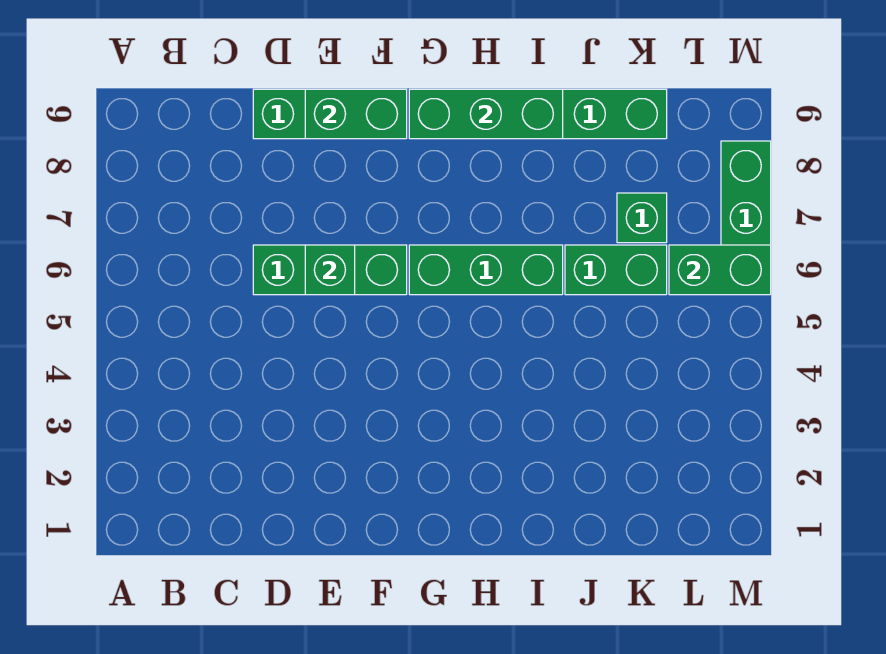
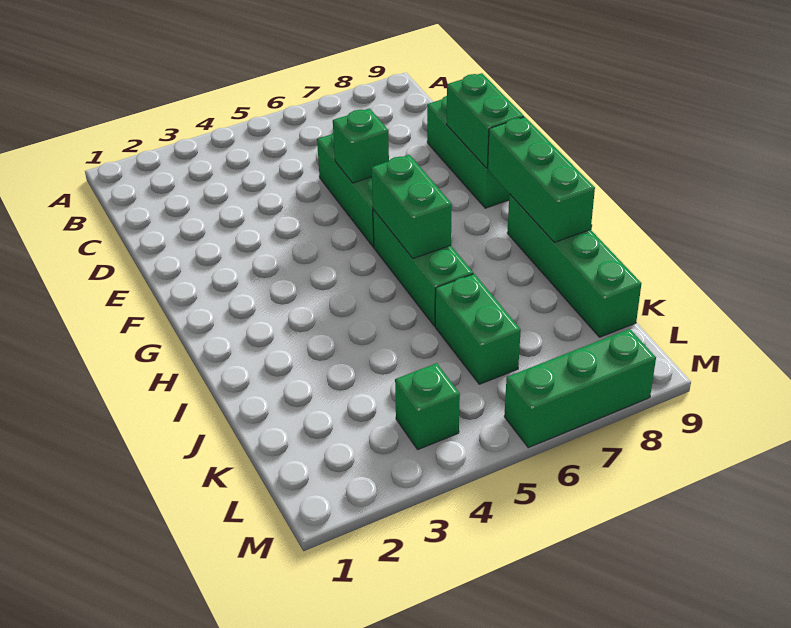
green brick K7 level 1 -> green brick L4 level 1
green brick L6:M6 level 2 -> green brick G6:H6 level 2

